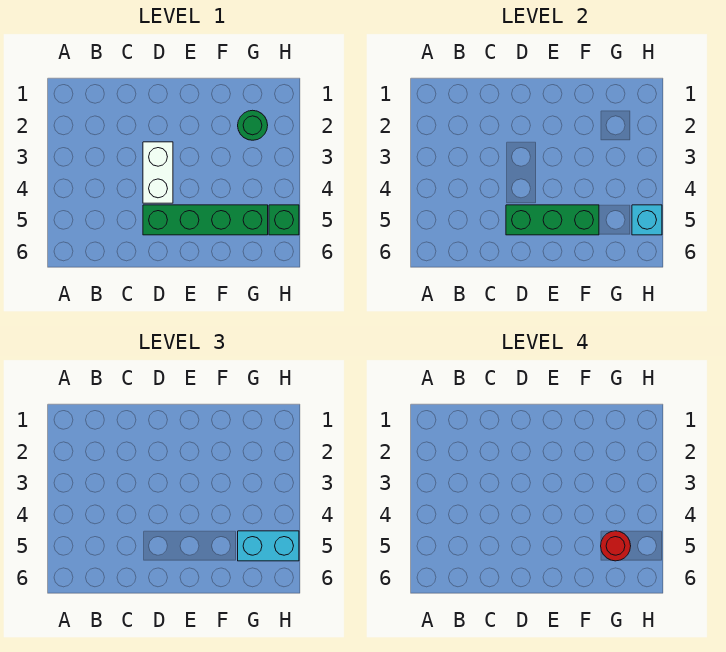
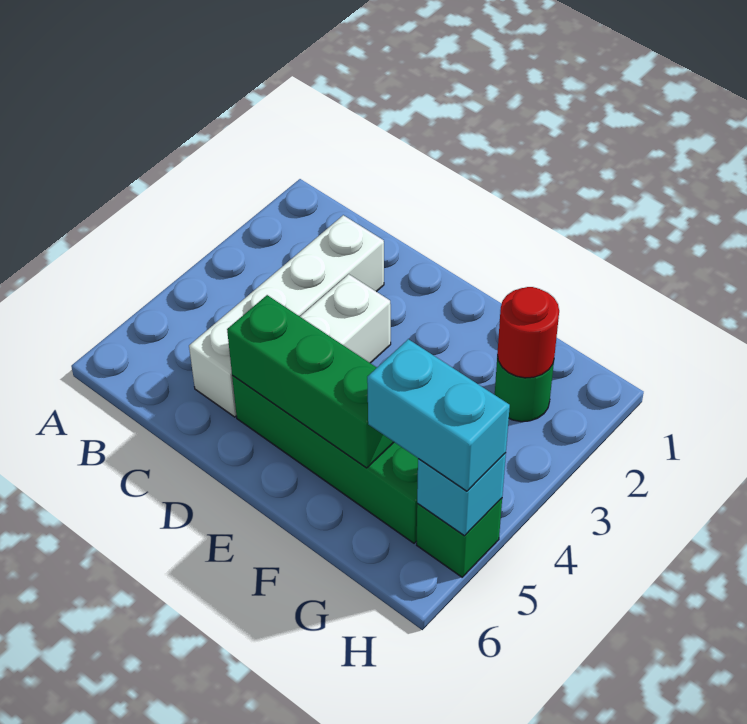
none -> white brick C2:C5 level 1
red round brick G5 level 4 -> red round brick G2 level 2

